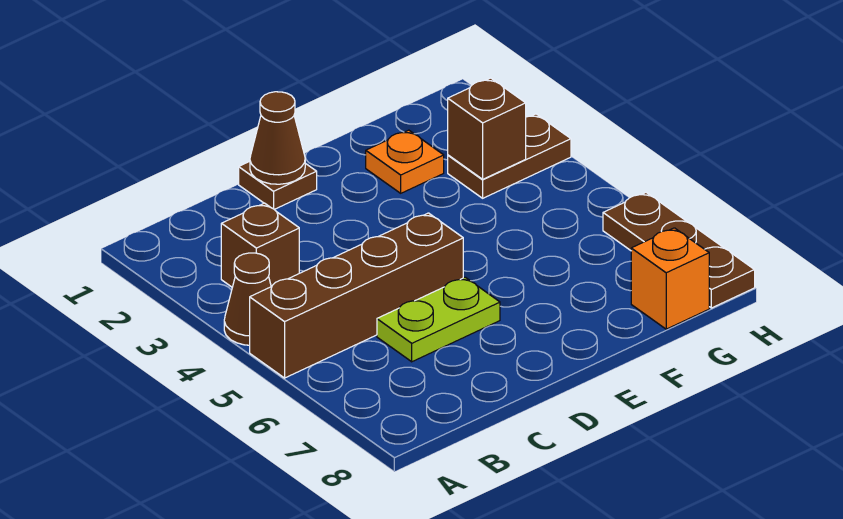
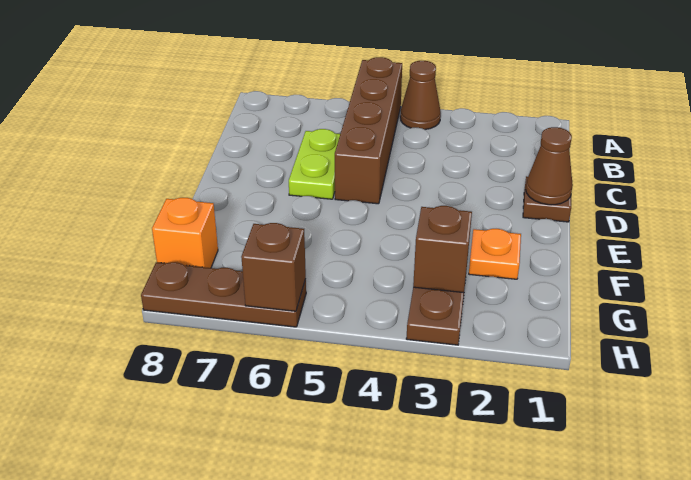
brown brick B3 level 1 -> brown brick H6 level 2

